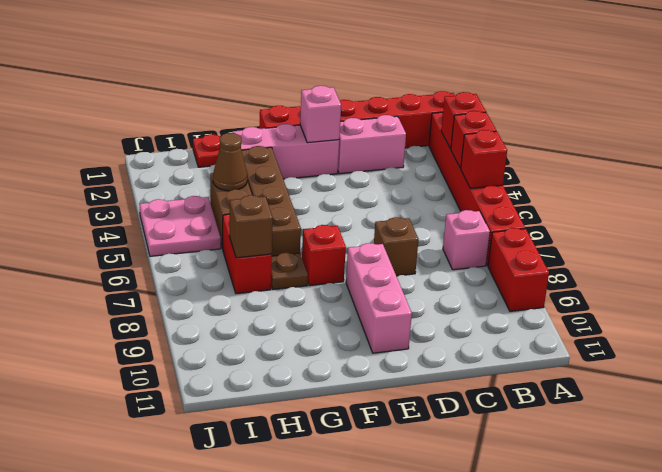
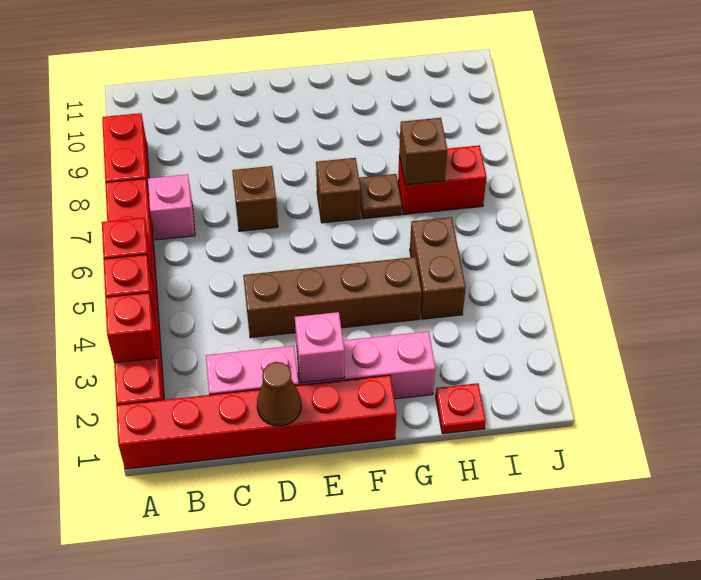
pink brick E8:E10 level 1 -> none
red brick F7 level 1 -> brown brick F7 level 1
brown brick G3:G6 level 1 -> brown brick D4:G4 level 1
brown cone H4 level 2 -> brown cone D1 level 2
red brick H6:H7 level 1 -> red brick H7:I7 level 1
pink plate I4:J5 level 1 -> none

